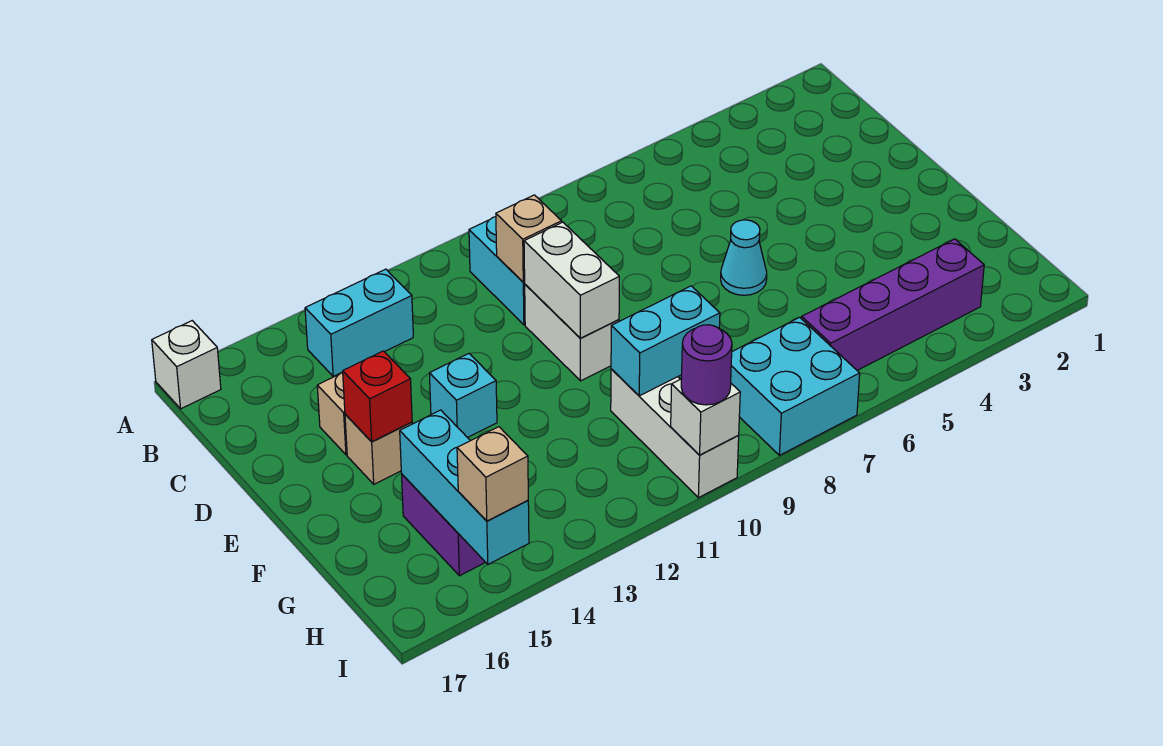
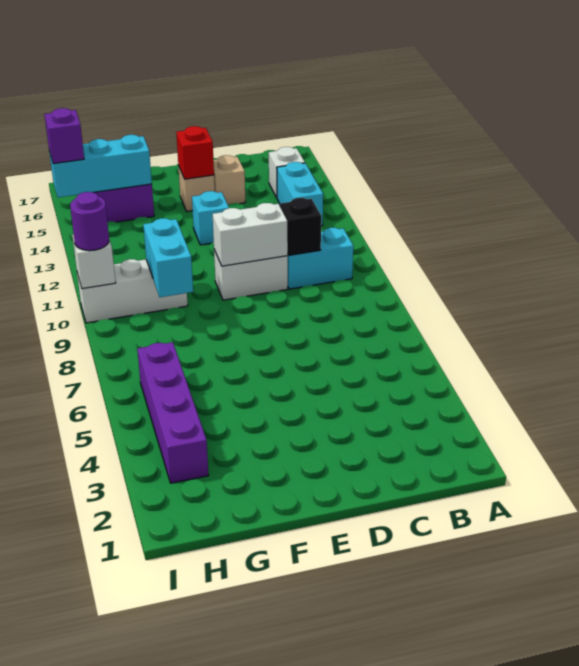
white brick A17 level 1 -> white brick B15 level 1
tan brick C10 level 2 -> black brick C10 level 2
cyan cone E6 level 1 -> none
cyan brick H7:I8 level 1 -> none
tan brick I15 level 3 -> purple brick I15 level 3

